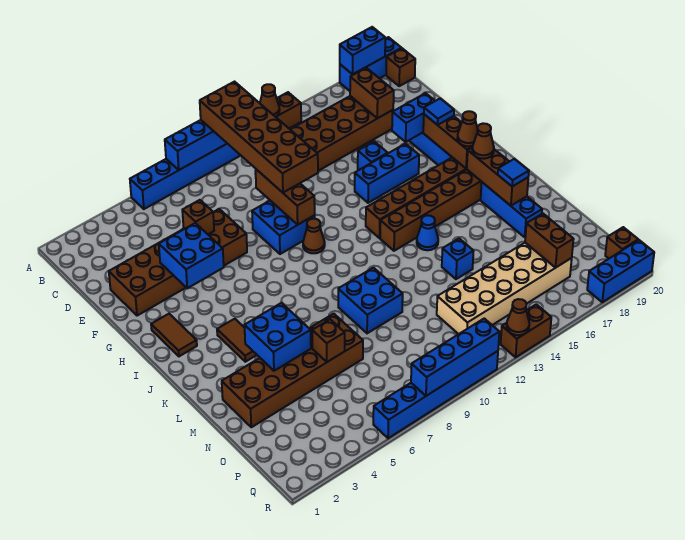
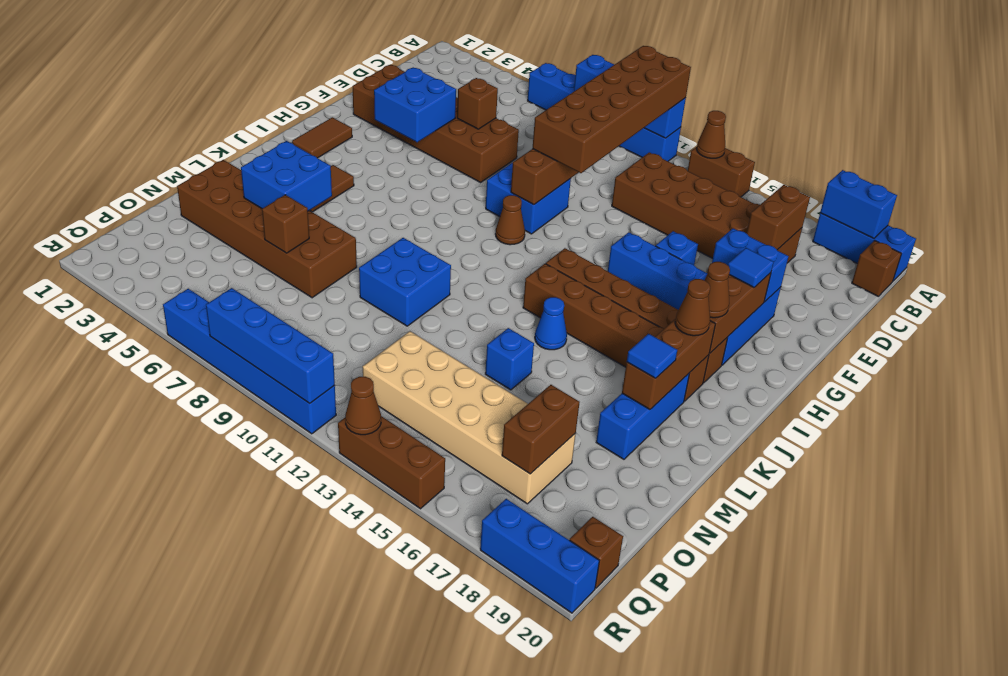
brown brick R13:R14 level 1 -> brown brick R13:R15 level 1

